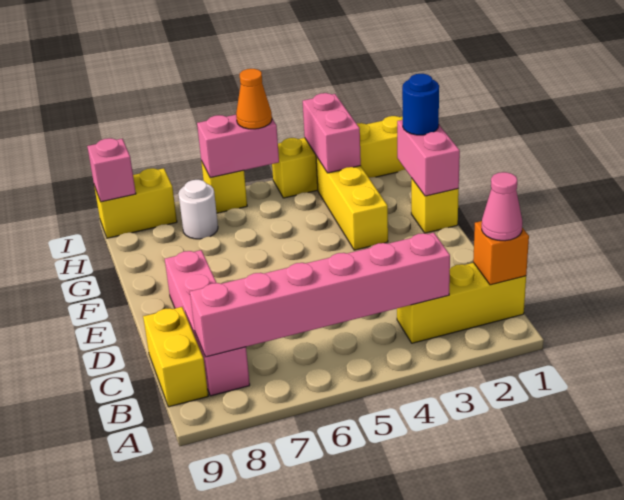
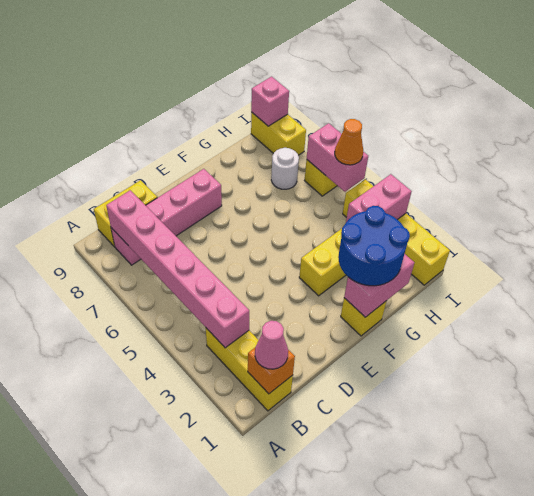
blue round brick G1 level 3 -> blue round brick F1:G2 level 3

